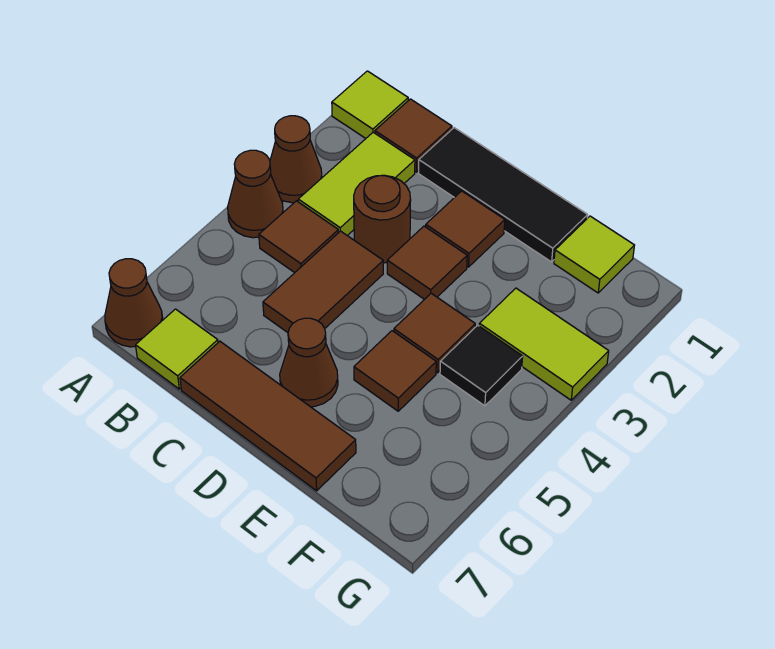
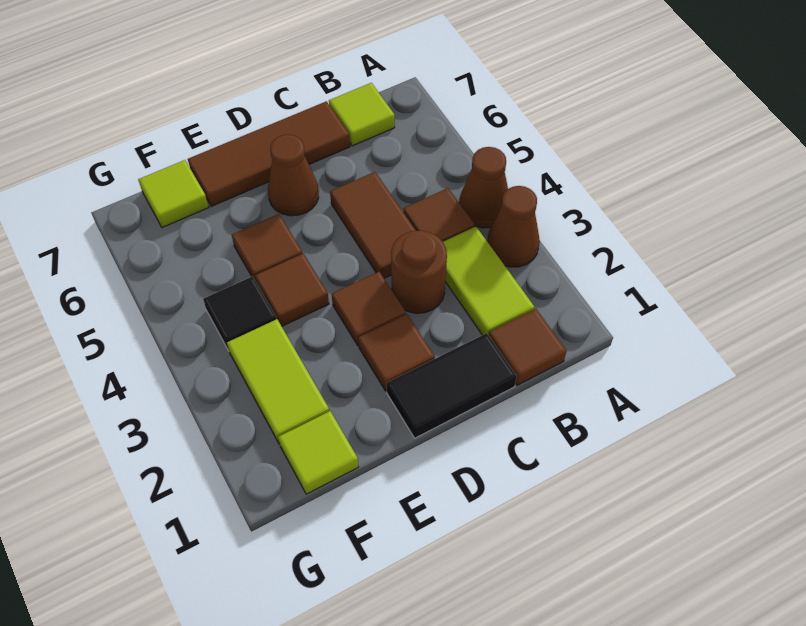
lime tile A1 level 1 -> lime tile F7 level 1
brown cone A7 level 1 -> none
black tile C1:E1 level 1 -> black tile C1:D1 level 1
lime tile F3:G3 level 1 -> lime tile F2:F3 level 1

